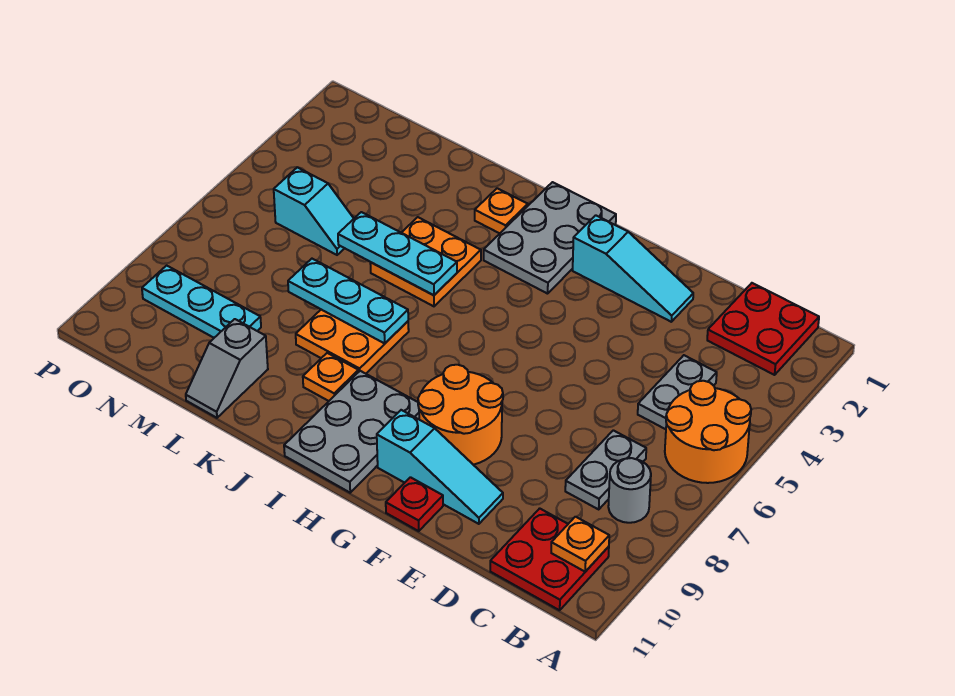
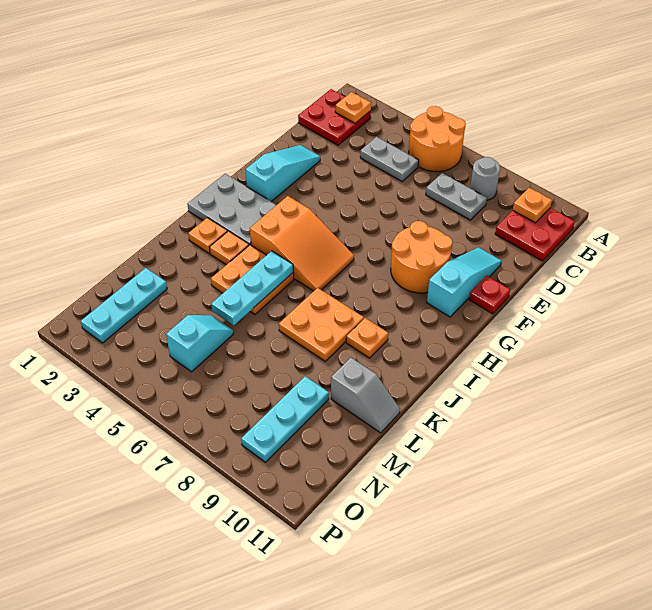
none -> orange plate B2 level 2
none -> orange slope H4:I6 level 1 top 4
grey plate H9:I11 level 1 -> none
none -> orange plate J3 level 1
cyan plate J7:L7 level 2 -> cyan plate M2:O2 level 1

